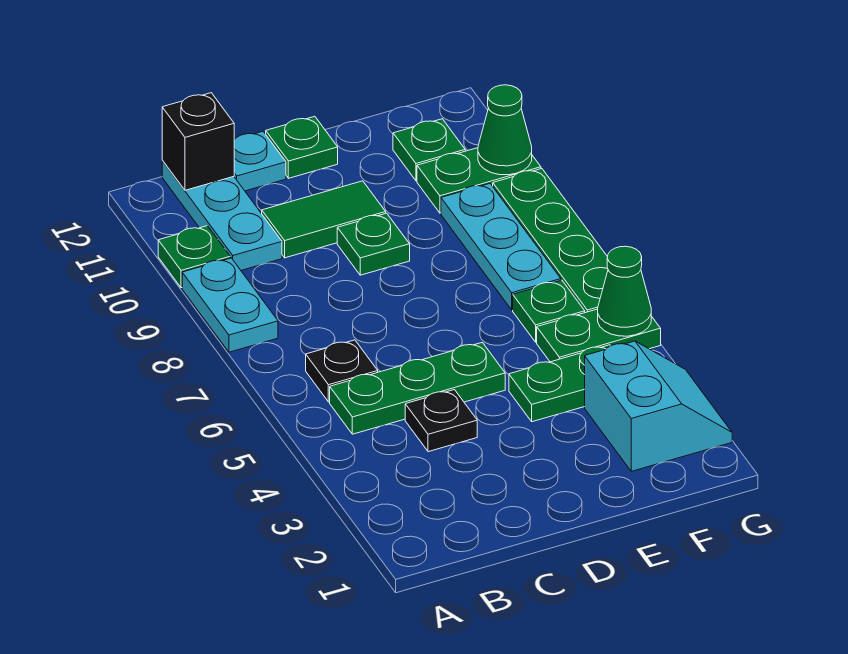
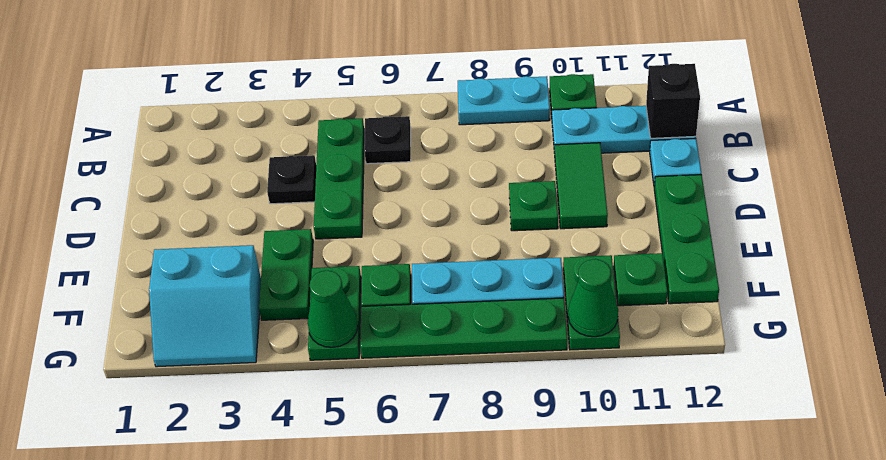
green plate D12 level 1 -> green plate D12:F12 level 1

